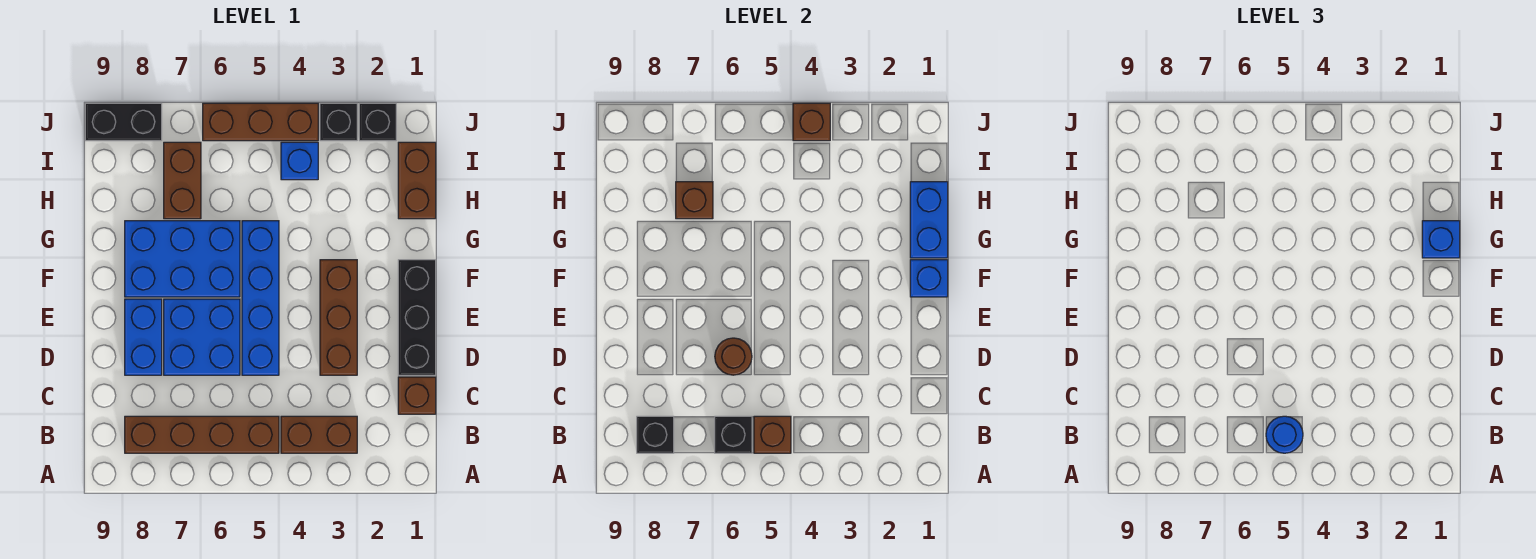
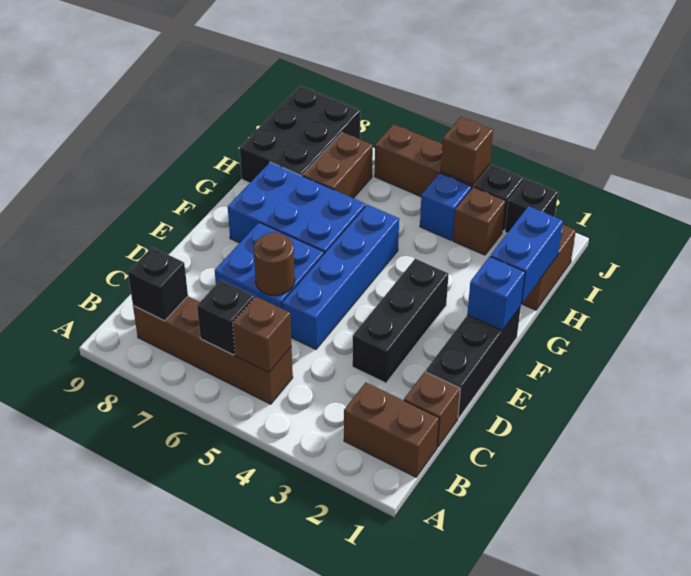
brown brick B3:B4 level 1 -> brown brick B1:B2 level 1
blue round brick B5 level 3 -> none
brown brick D3:F3 level 1 -> black brick D3:F3 level 1
blue brick D8:E8 level 1 -> none
blue brick G1 level 3 -> none
brown brick H7 level 2 -> brown brick I3 level 1
black brick J8:J9 level 1 -> black brick H8:J9 level 1

